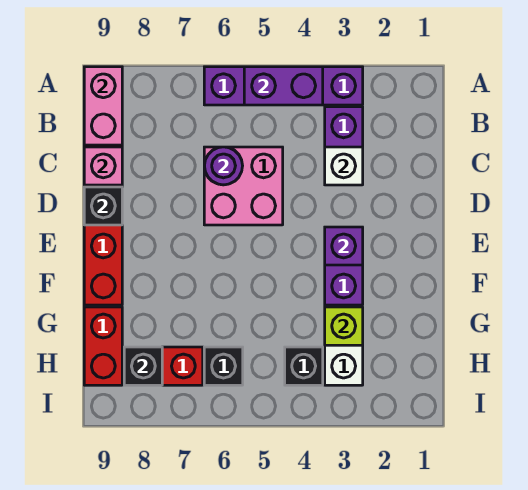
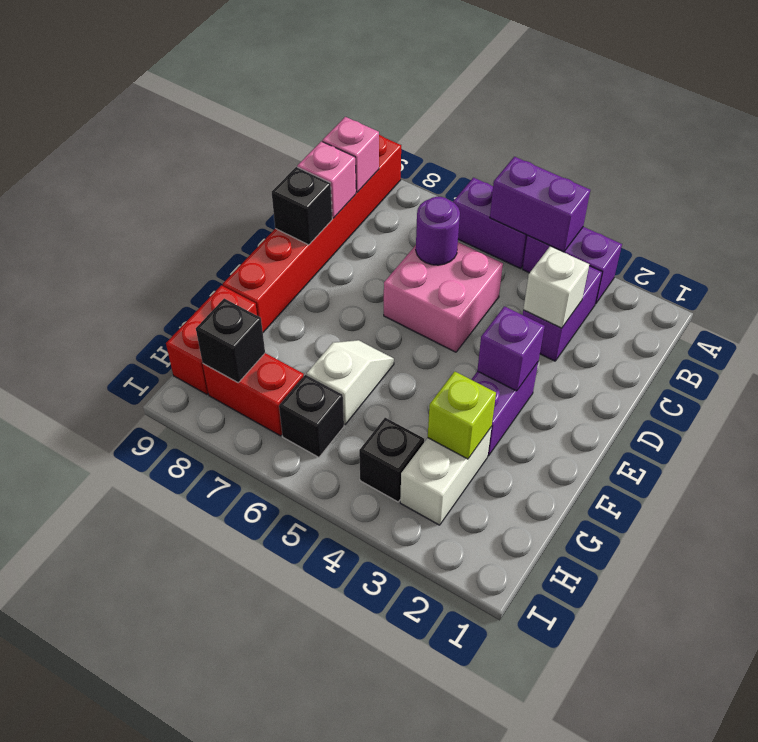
pink brick A9:B9 level 2 -> pink brick B9 level 2
none -> white slope F6:G6 level 1 top G

